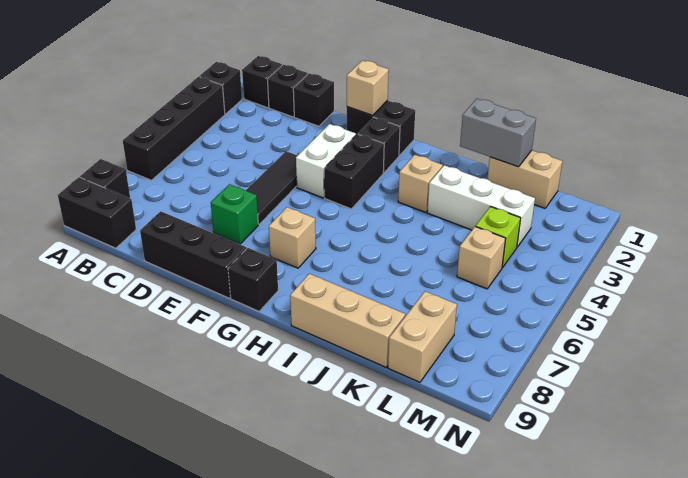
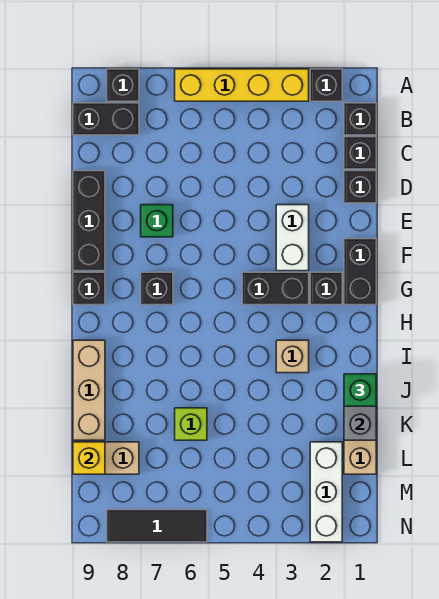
black brick A3:A6 level 1 -> yellow brick A3:A6 level 1
black brick A9:B9 level 1 -> black brick B8:B9 level 1
black tile E4:E6 level 1 -> black tile N6:N8 level 1
tan brick F1 level 2 -> none
white brick F3:F4 level 1 -> white brick E3:F3 level 1
tan brick G7 level 1 -> black brick G7 level 1
none -> green brick J1 level 3
white brick J3:L3 level 1 -> white brick L2:N2 level 1
lime brick L4 level 1 -> lime brick K6 level 1
tan brick L5 level 1 -> none
none -> yellow brick L9 level 2

